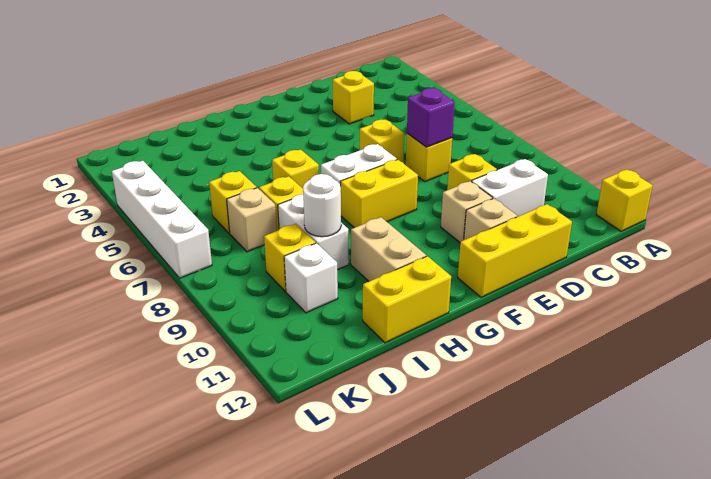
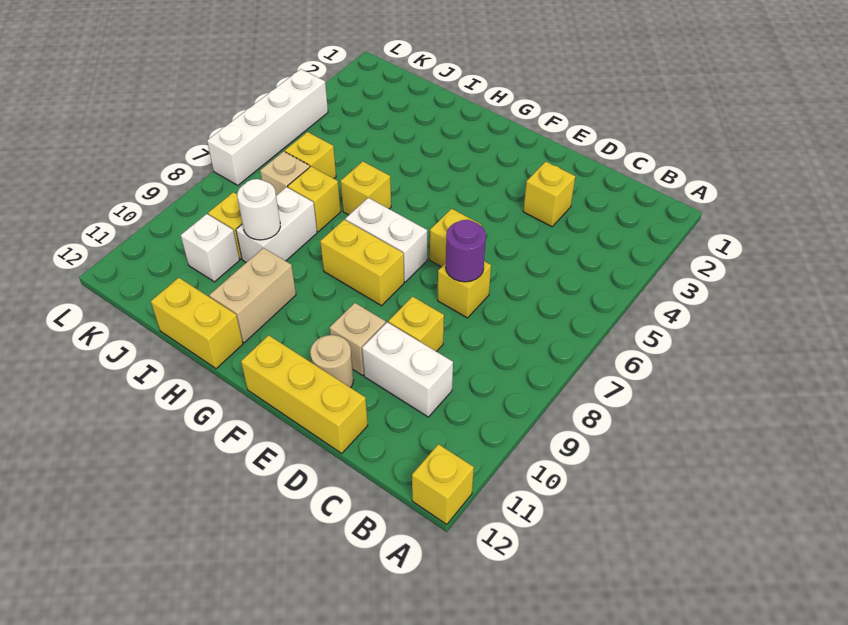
purple brick D7 level 2 -> purple round brick D7 level 2
tan brick E11 level 1 -> tan round brick E11 level 1

